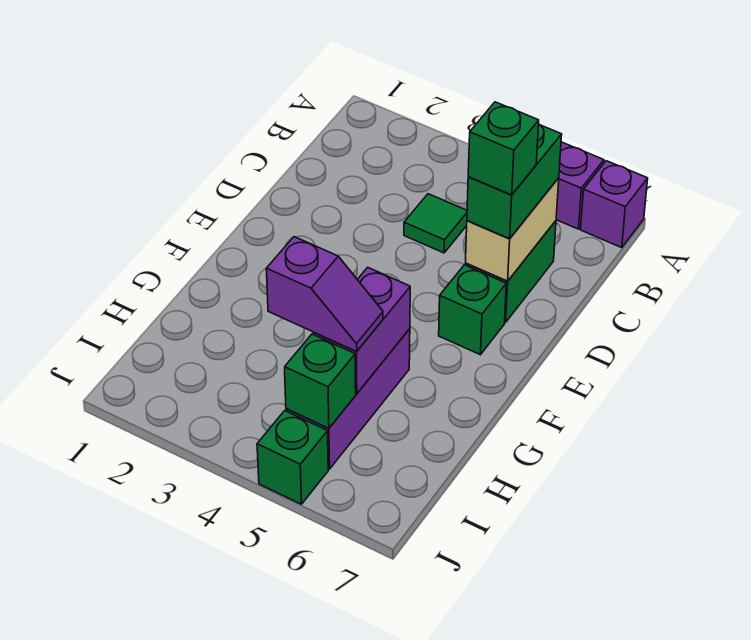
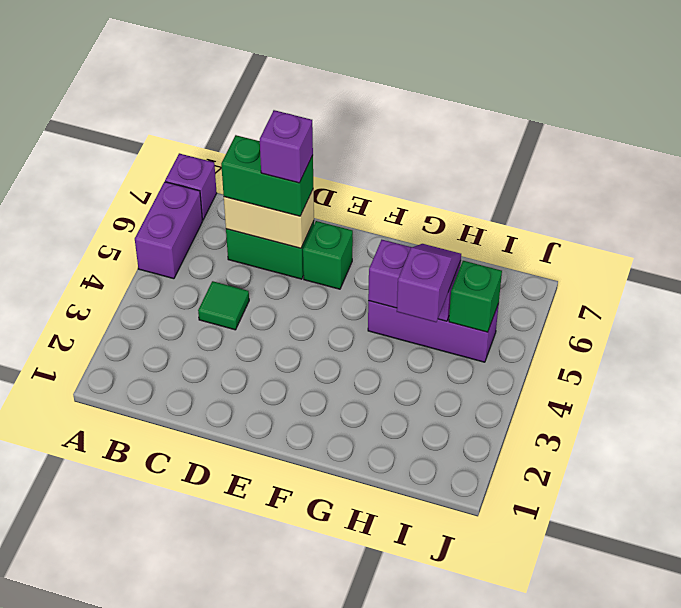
green brick D6 level 4 -> purple brick D6 level 4
green brick J5 level 1 -> none

